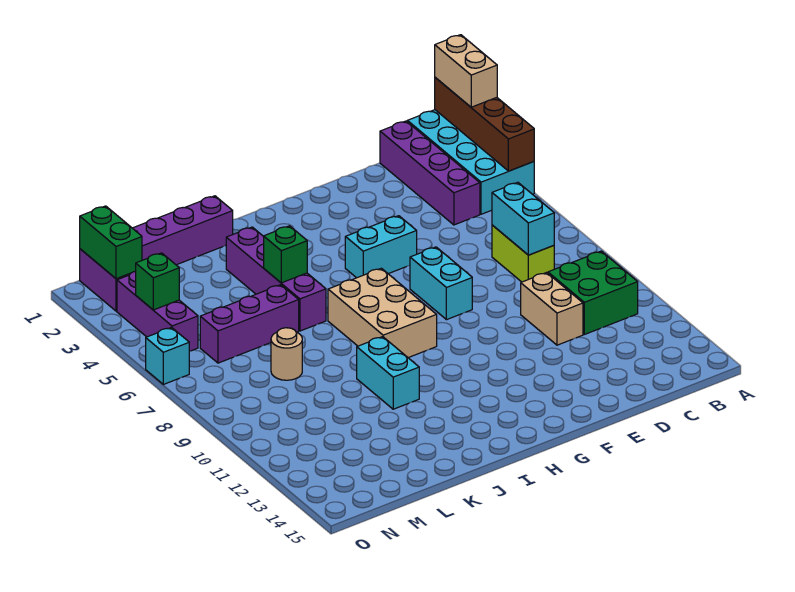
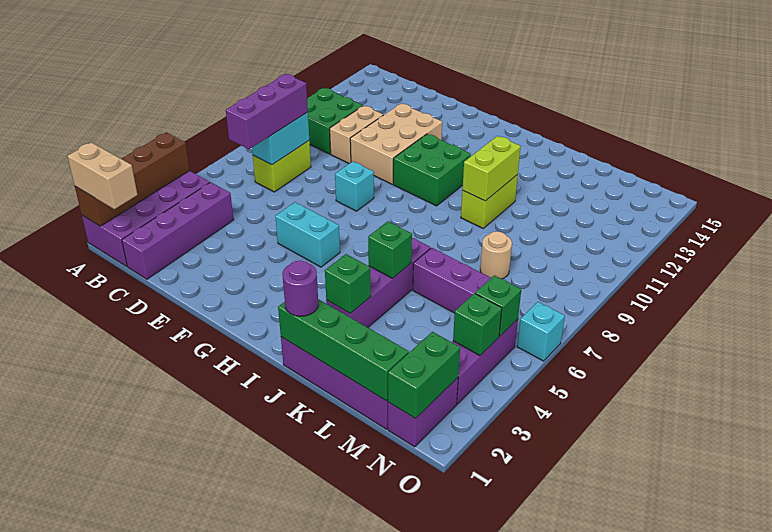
cyan brick A1:B4 level 1 -> purple brick A1:B4 level 1
tan brick A1:A2 level 3 -> tan brick A1:B1 level 3
none -> purple brick C6:C8 level 3
cyan brick F7:F8 level 1 -> cyan brick F8 level 1
none -> green brick G10:H11 level 1
tan brick H7:I9 level 1 -> tan brick E10:F12 level 1
none -> green brick J1:M1 level 2
none -> purple round brick J1 level 3
none -> green brick J3 level 2
cyan brick J10:J11 level 1 -> lime brick J10:J11 level 1
none -> lime brick J10:J11 level 2
none -> green brick N5 level 2

